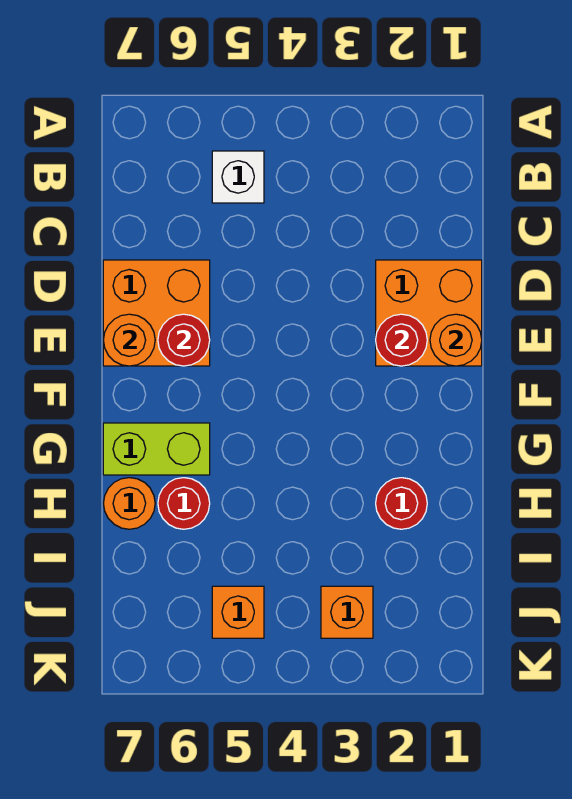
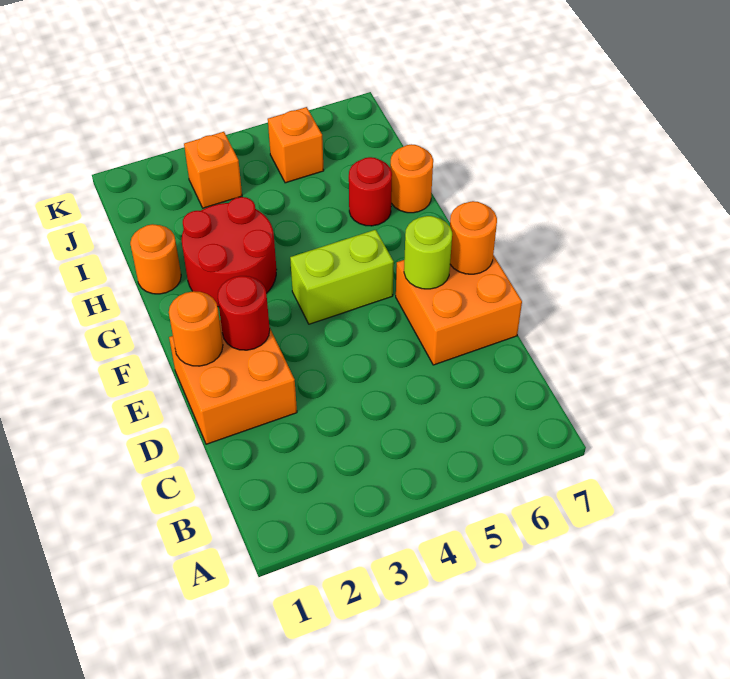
white brick B5 level 1 -> none
red round brick E6 level 2 -> lime round brick E6 level 2
lime brick G6:G7 level 1 -> lime brick F4:F5 level 1
none -> orange round brick H1 level 1
red round brick H2 level 1 -> red round brick G2:H3 level 1

